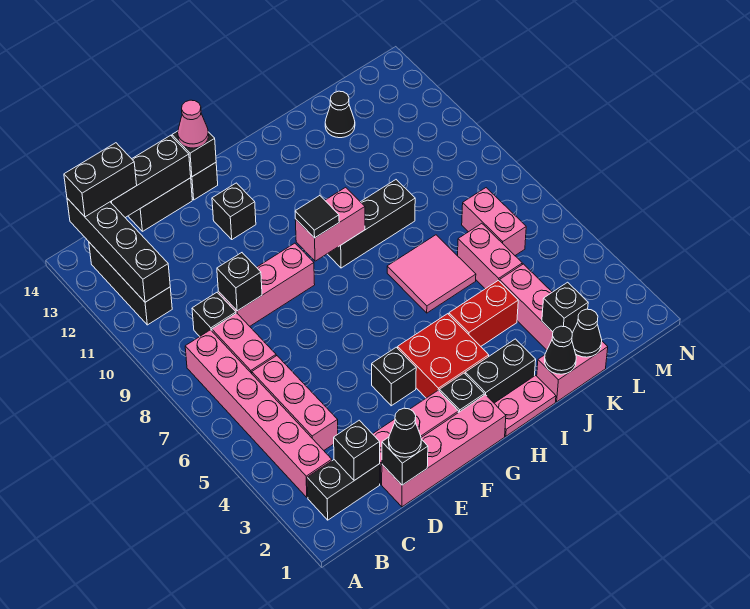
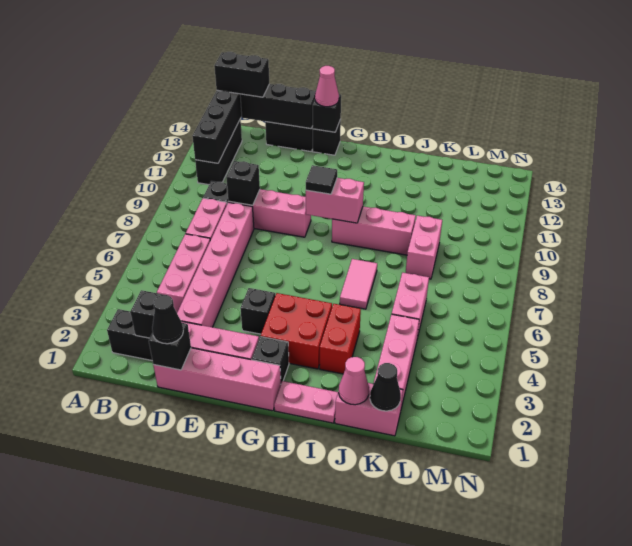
pink brick B3:B8 level 1 -> pink brick D3:D8 level 1
black brick F12 level 1 -> none
black brick H2:I2 level 1 -> none
black brick H9:J9 level 1 -> pink brick H9:J9 level 1
red brick I4:J4 level 1 -> red brick I3:I4 level 1
pink tile I6:J7 level 1 -> pink tile I6:I7 level 1
black cone J1 level 2 -> pink cone J1 level 2
black brick K2 level 2 -> none
black cone K13 level 1 -> none
pink brick L6:L7 level 1 -> pink brick K8:K9 level 1

